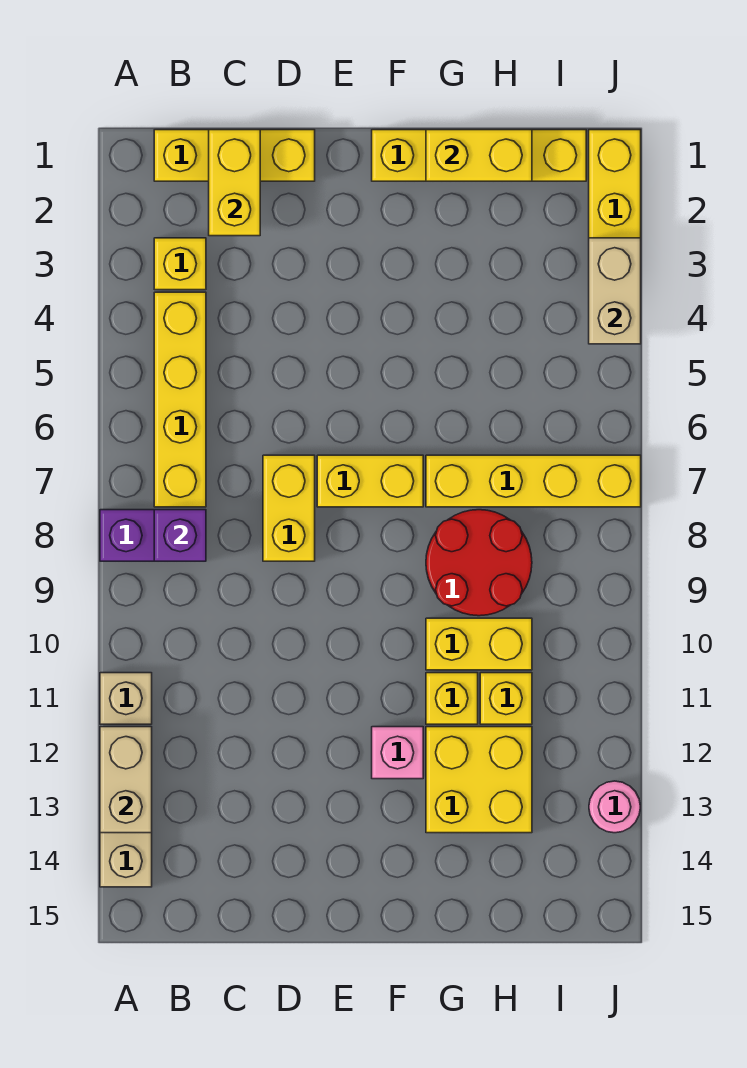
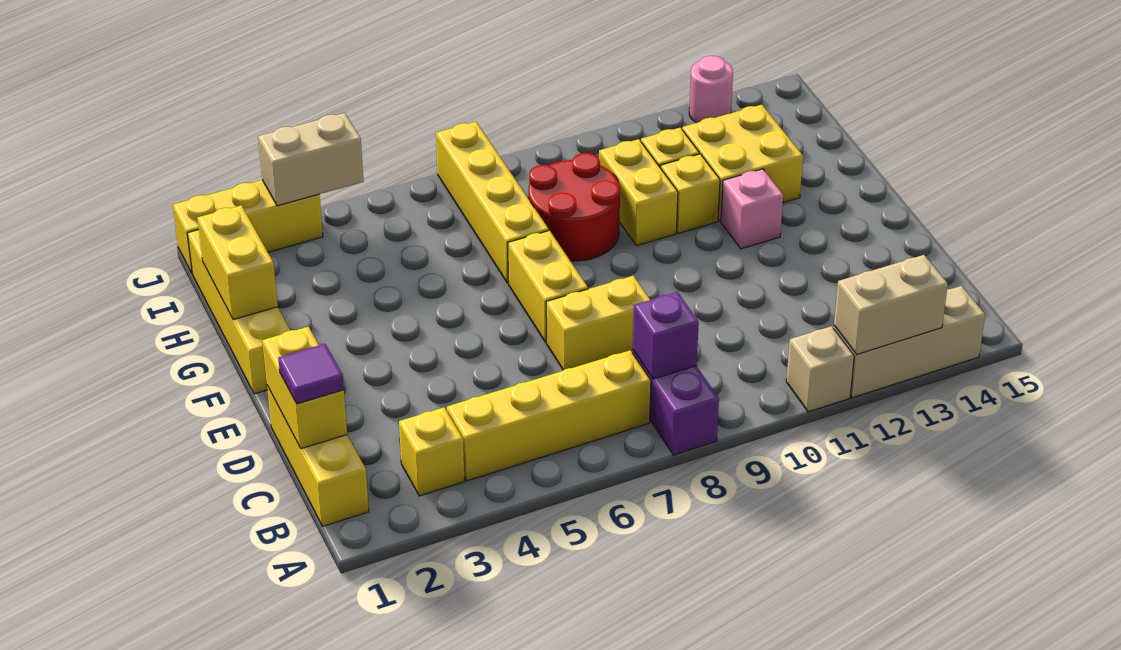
yellow brick C1:C2 level 2 -> yellow brick C1:D1 level 2
none -> purple tile C1 level 3

